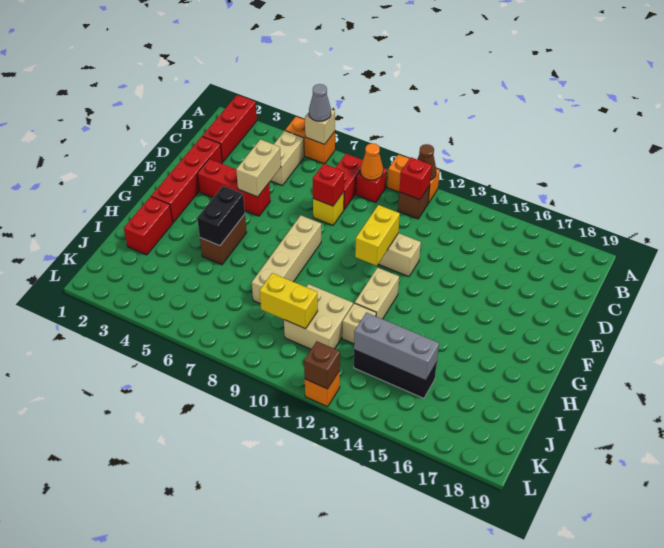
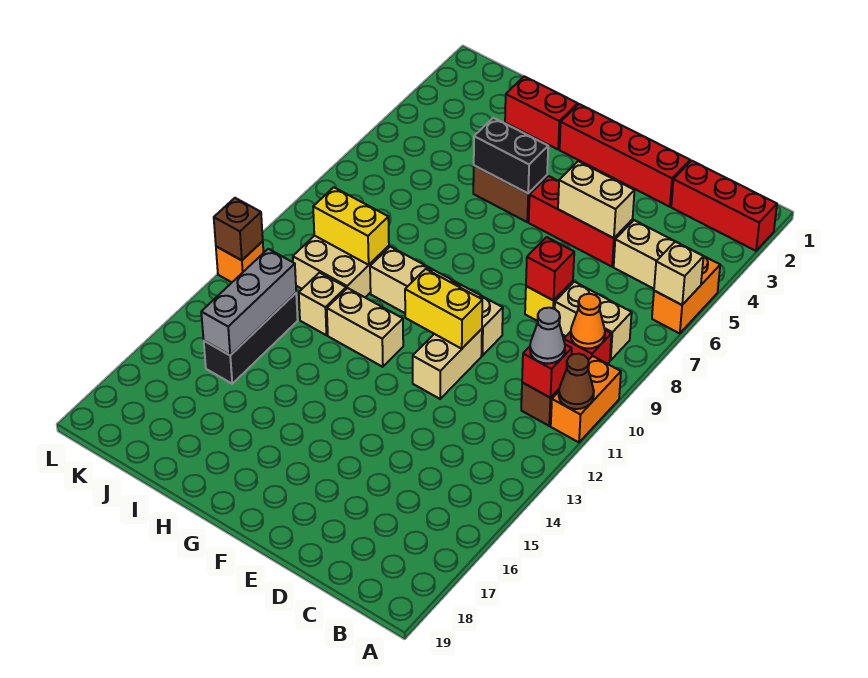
grey cone A6 level 3 -> grey cone B11 level 3
red brick B8:C8 level 1 -> tan brick B8:C8 level 1
red brick E3:E5 level 1 -> red brick D5:F5 level 1
tan brick F8:I8 level 1 -> tan brick E10:H10 level 1
yellow brick J9:J10 level 2 -> yellow brick I10:J10 level 2

